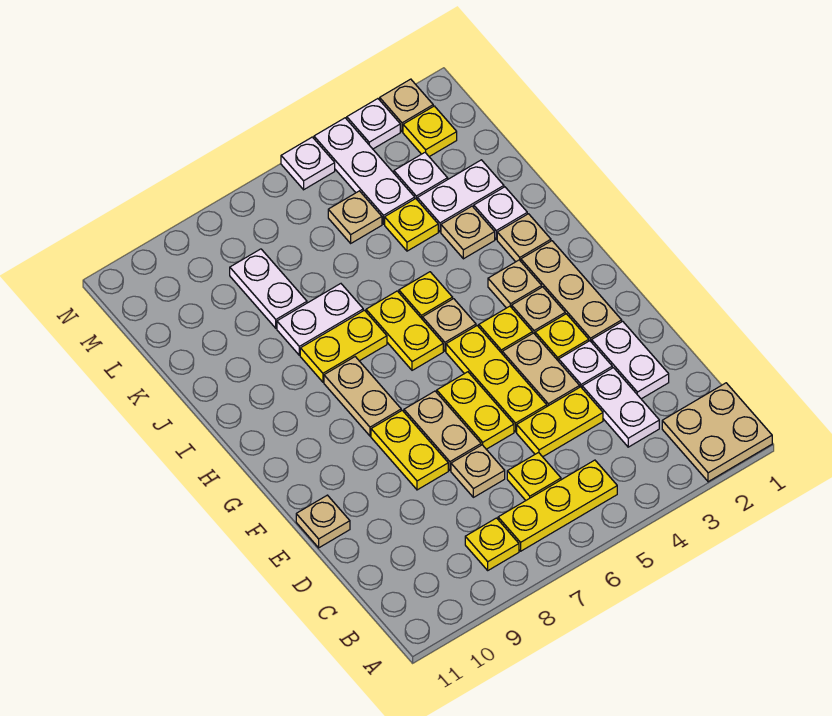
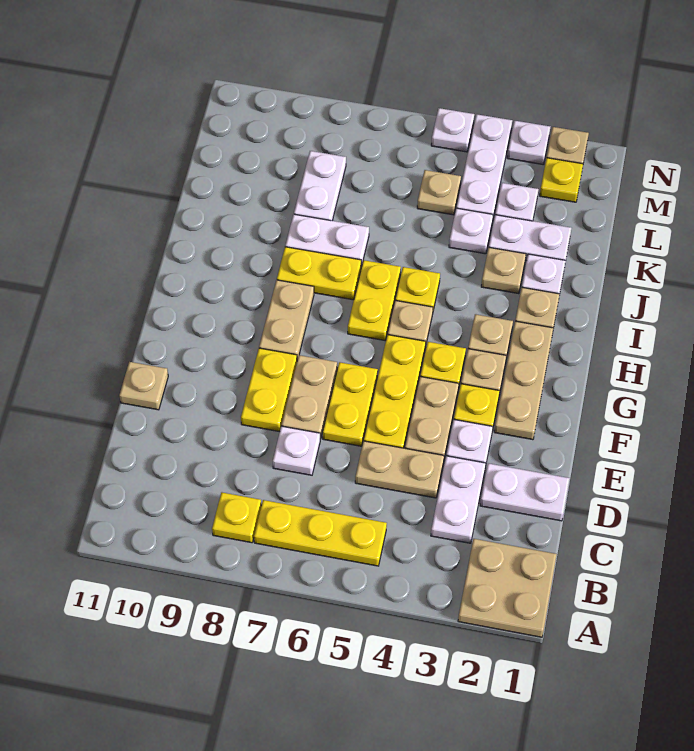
yellow plate C6 level 1 -> none
white plate D2:E2 level 1 -> white plate D1:D2 level 1
yellow plate D4:D5 level 1 -> tan plate D4:D5 level 1
tan plate D7 level 1 -> white plate D7 level 1
yellow plate K4 level 1 -> white plate K4 level 1

